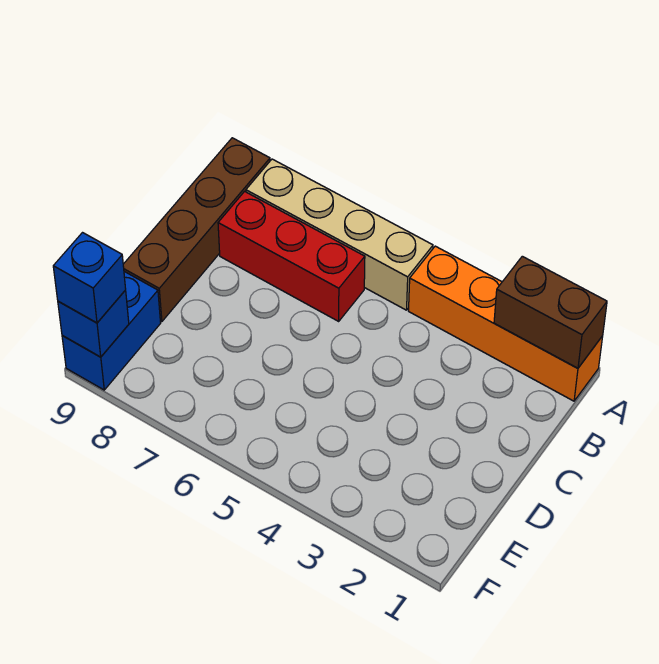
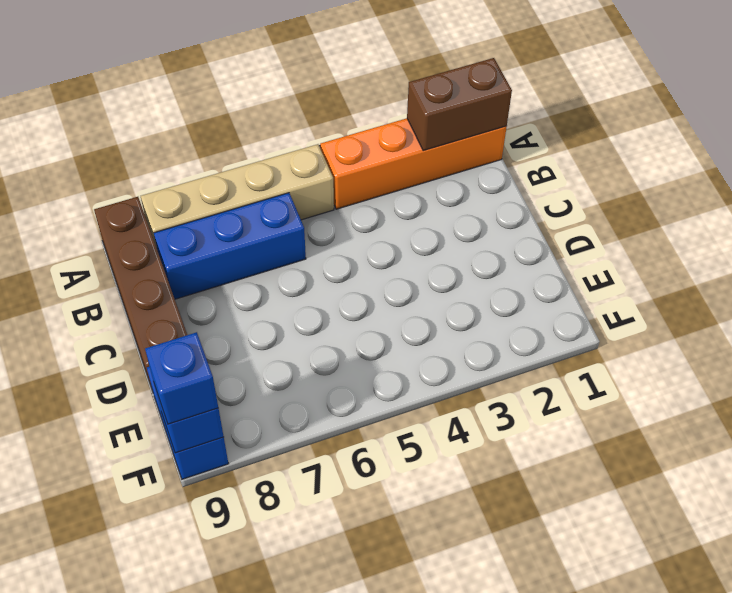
red brick B6:B8 level 1 -> blue brick B6:B8 level 1

